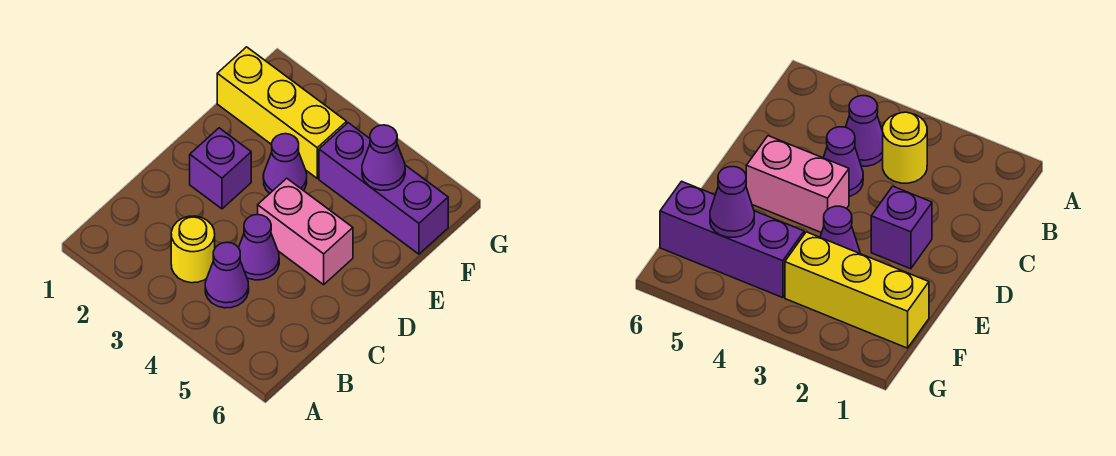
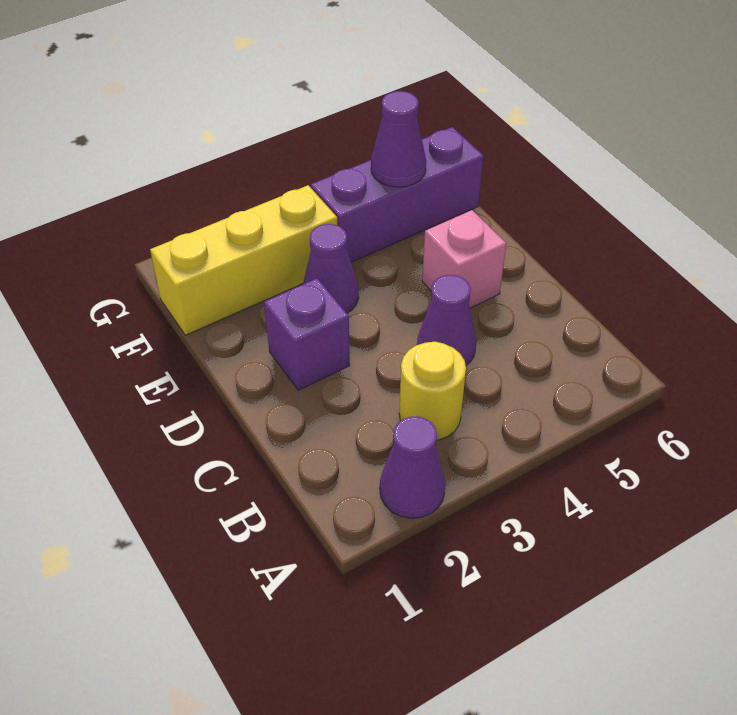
purple cone B4 level 1 -> purple cone A2 level 1
pink brick D4:D5 level 1 -> pink brick D5 level 1

